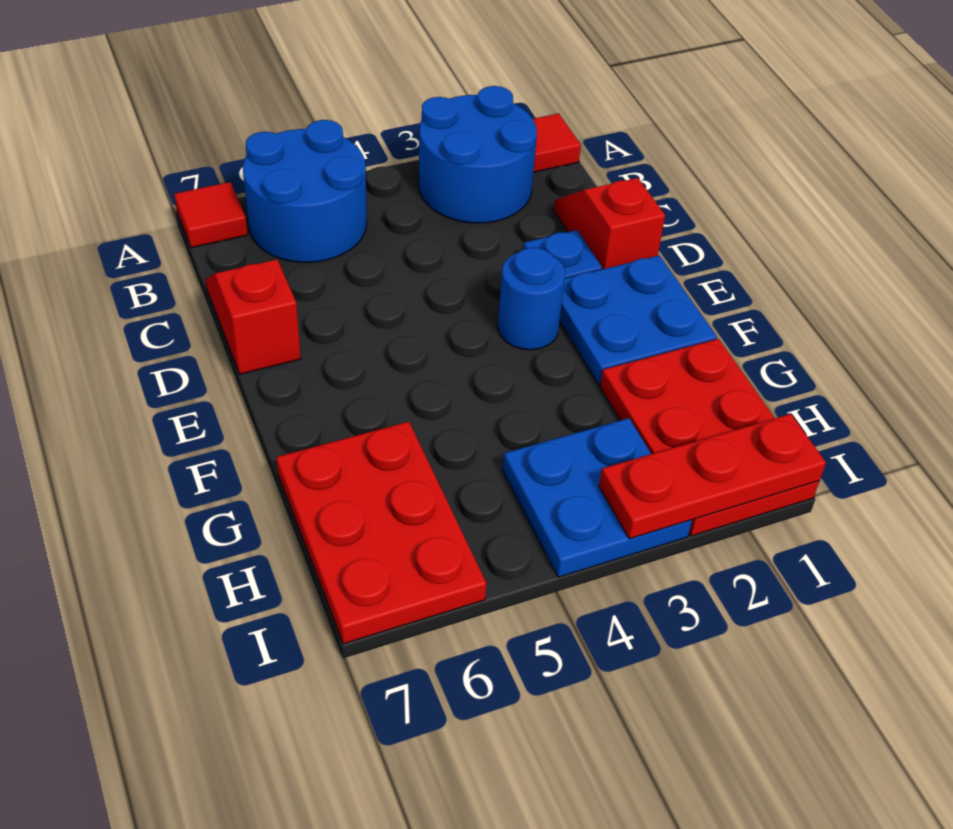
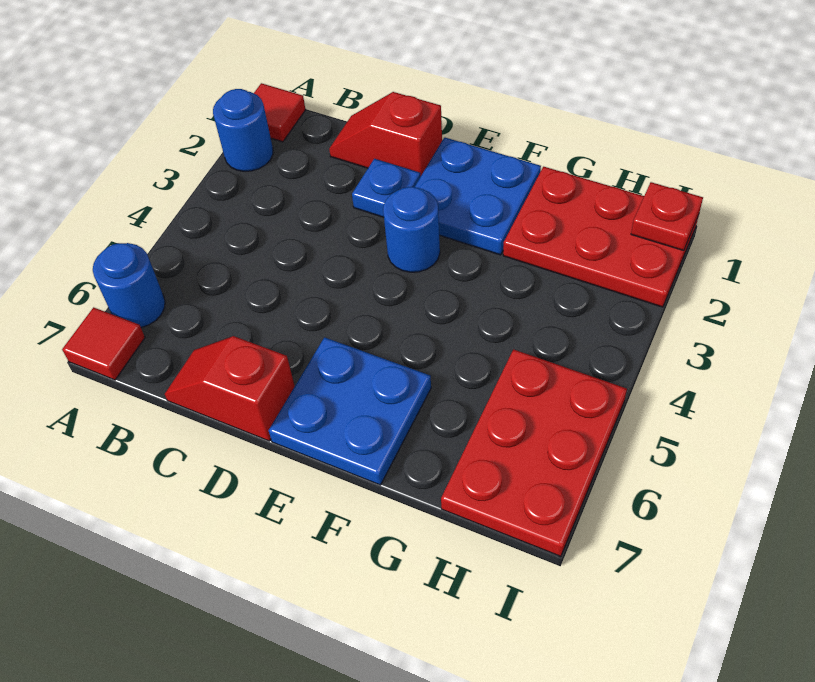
blue round brick A2:B3 level 1 -> blue round brick A2 level 1
blue round brick A5:B6 level 1 -> blue round brick A6 level 1
red plate G6:I7 level 1 -> red plate H5:I7 level 1
blue plate H3:I4 level 1 -> blue plate E6:F7 level 1
red plate I1:I3 level 2 -> red plate I1 level 2

